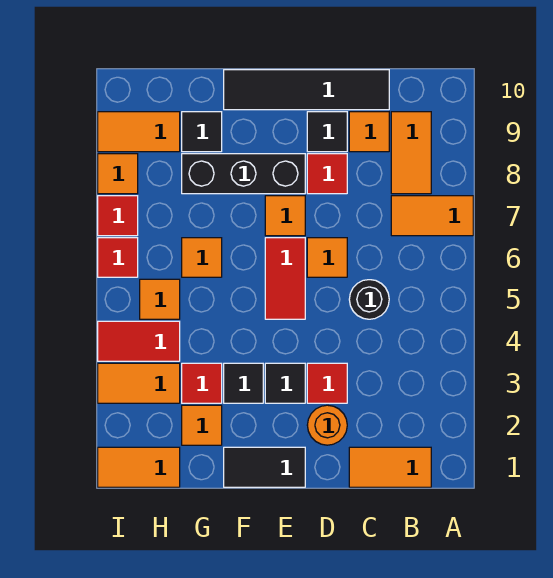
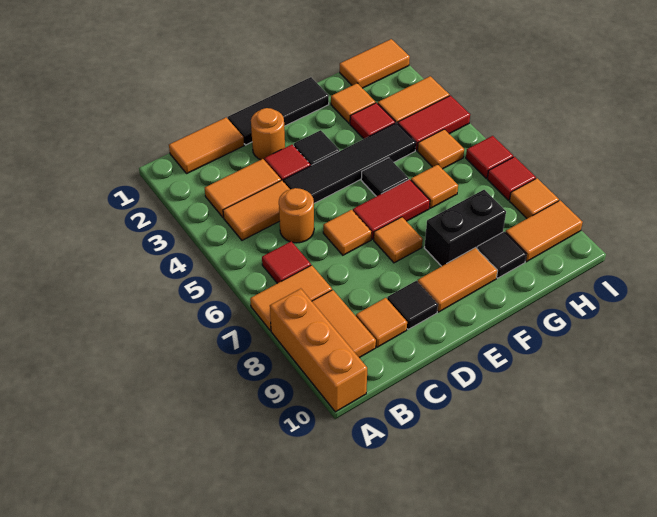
none -> orange brick A8:A10 level 1
none -> orange tile B3:C3 level 1
none -> orange tile B4:C4 level 1
black round brick C5 level 1 -> orange round brick C5 level 1
black tile C10:F10 level 1 -> black tile D4:G4 level 1
red tile D8 level 1 -> red tile B6 level 1
black tile E1:F1 level 1 -> black tile D1:F1 level 1
red tile E5:E6 level 1 -> red tile E6:F6 level 1
black brick E8:G8 level 1 -> black brick F8:G8 level 1
none -> orange tile E9:F9 level 1
black tile F3 level 1 -> black tile F5 level 1

